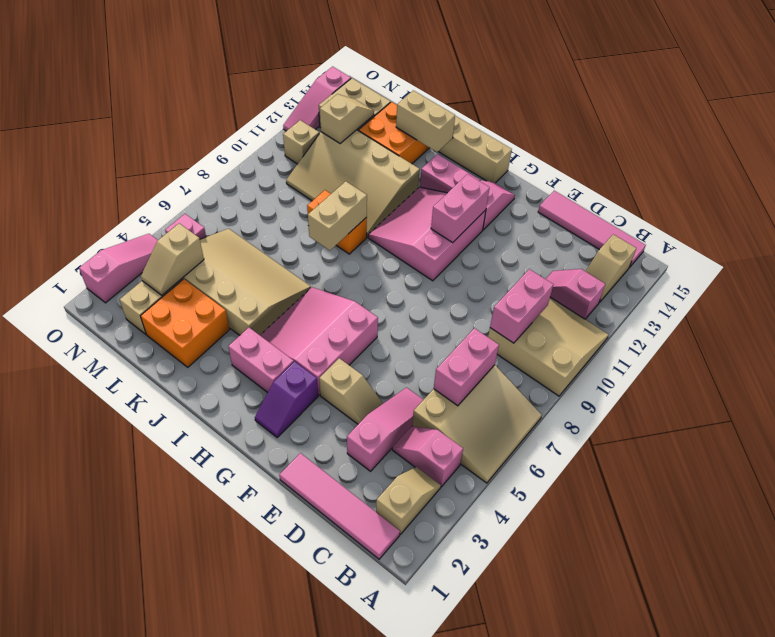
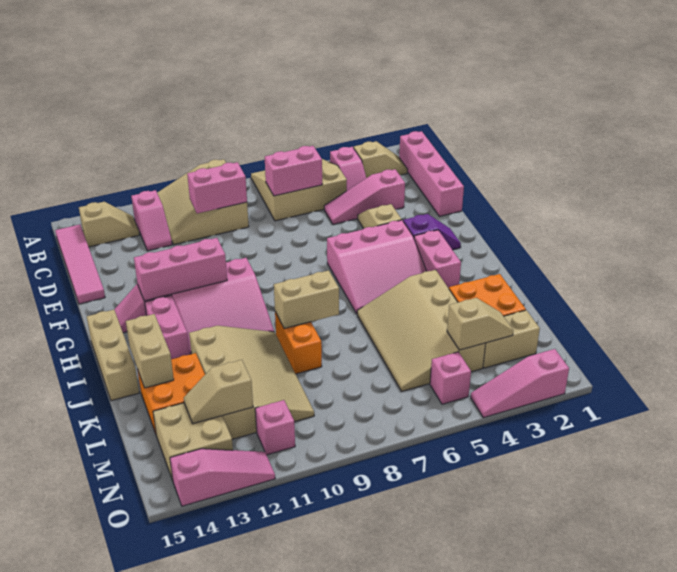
pink tile B1:E1 level 1 -> pink brick B1:E1 level 1
tan slope B2:B3 level 1 top 2 -> tan slope B2:B3 level 1 top 3
pink brick G11:G12 level 2 -> pink brick G11:G13 level 2
tan brick N11 level 1 -> pink brick N11 level 1

